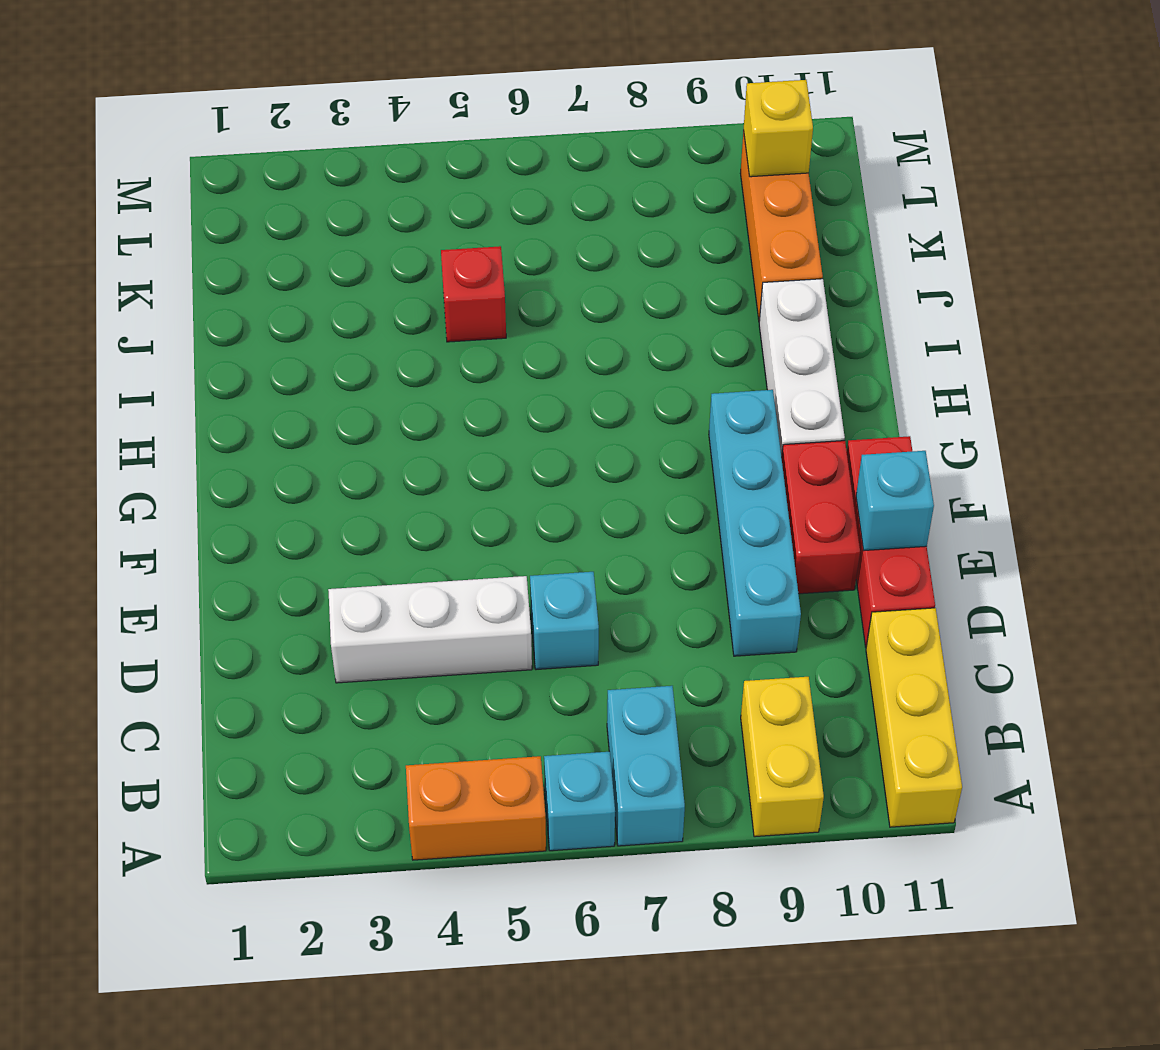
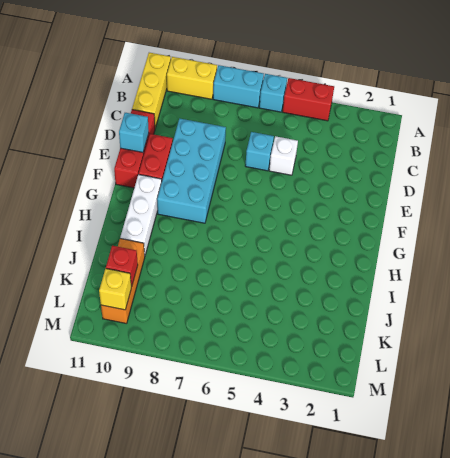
orange brick A4:A5 level 1 -> red brick A4:A5 level 1
cyan brick A7:B7 level 1 -> cyan brick A7:A8 level 1
yellow brick A9:B9 level 1 -> yellow brick A9:A10 level 1
white brick D3:D5 level 1 -> white brick D5 level 1
cyan brick D9:G9 level 1 -> cyan brick D8:G9 level 1
red brick J5 level 1 -> red brick K10 level 2

